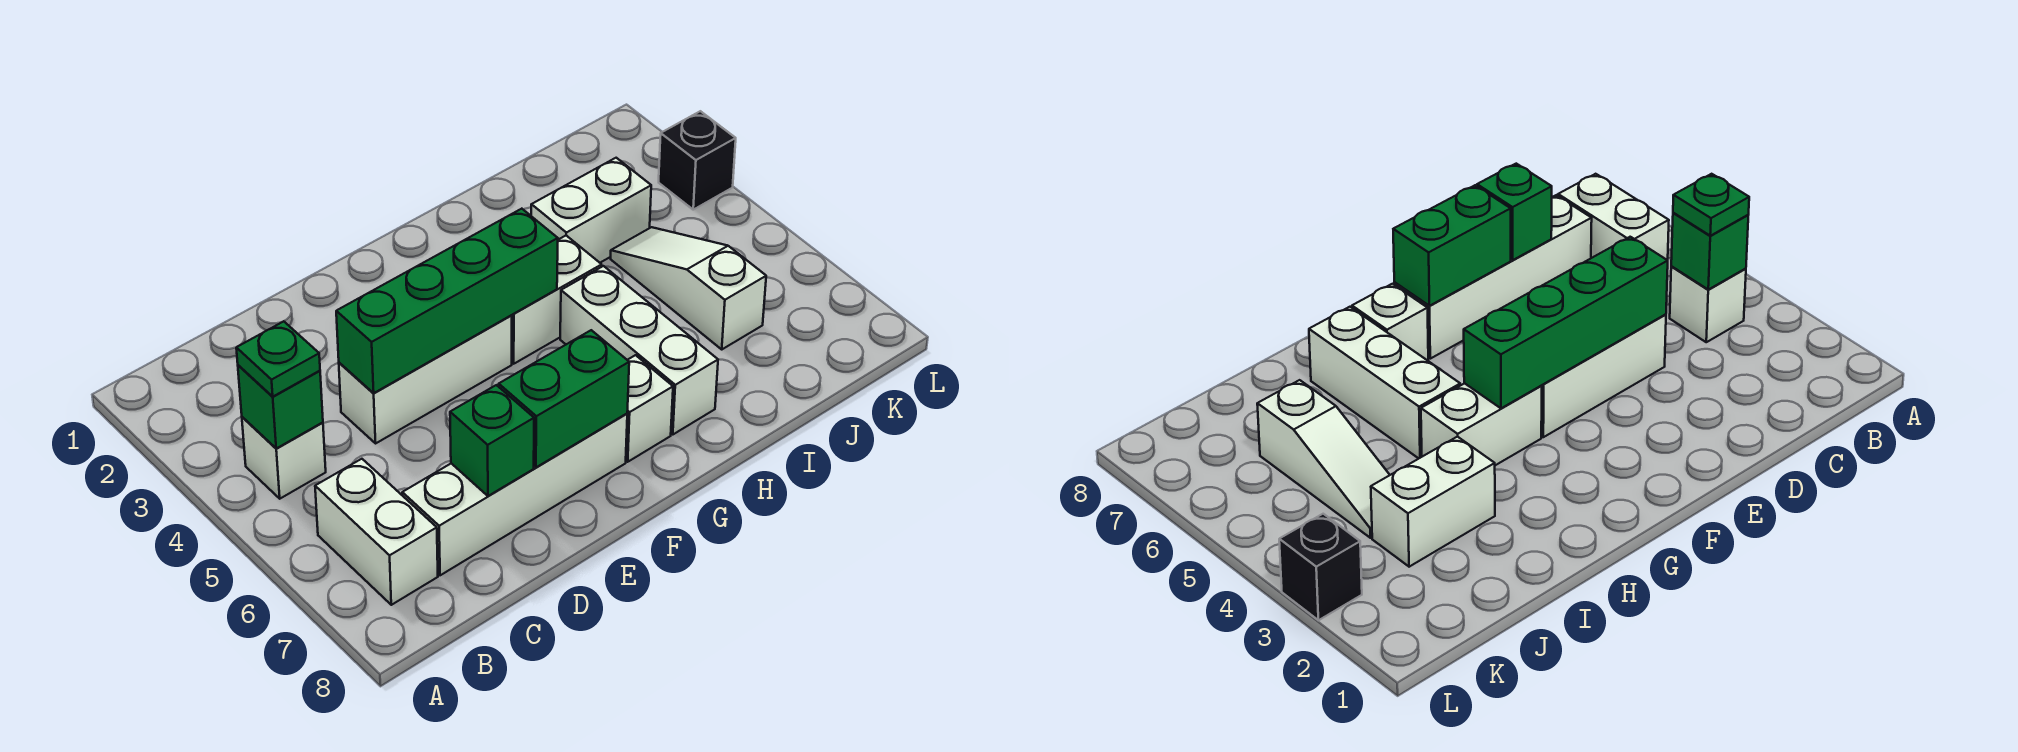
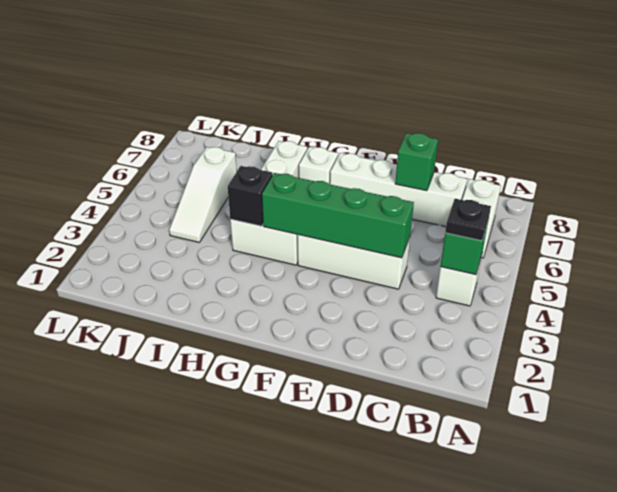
green plate B4 level 3 -> black plate B4 level 3
green brick E7:F7 level 2 -> none
white brick I3:J3 level 1 -> none
black brick L3 level 1 -> black brick H4 level 2

